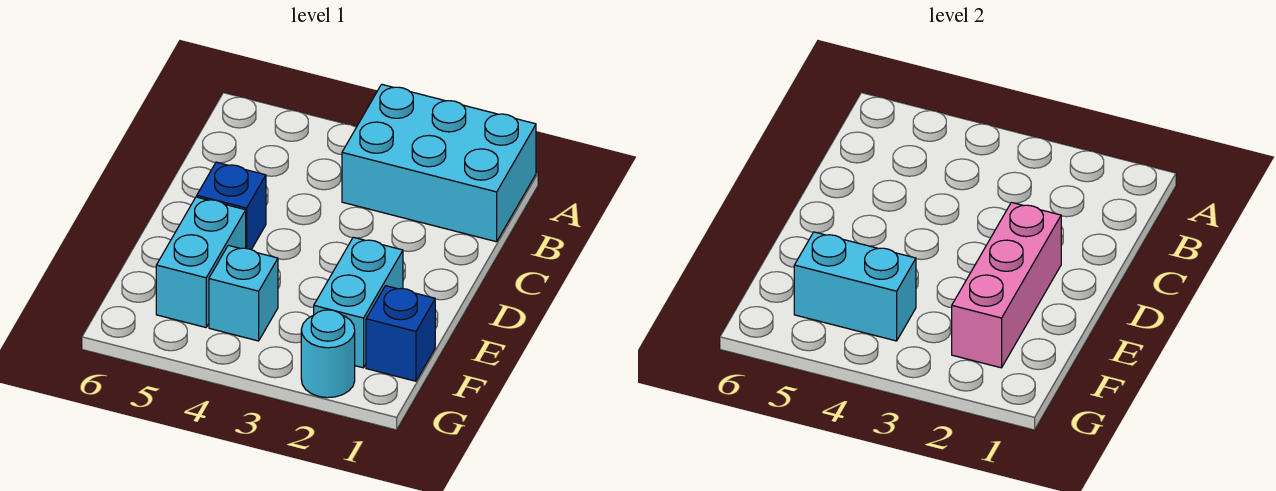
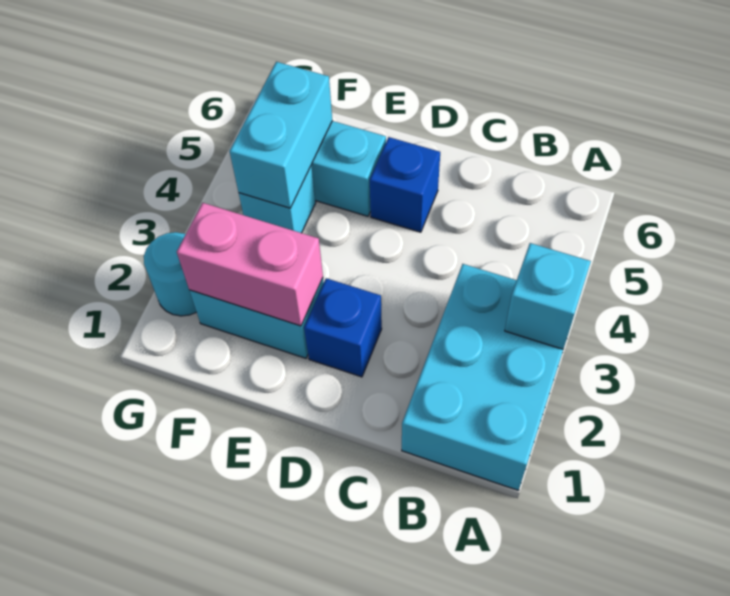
none -> cyan brick A3 level 2
pink brick D2:F2 level 2 -> pink brick E2:F2 level 2
blue brick F1 level 1 -> blue brick D2 level 1

